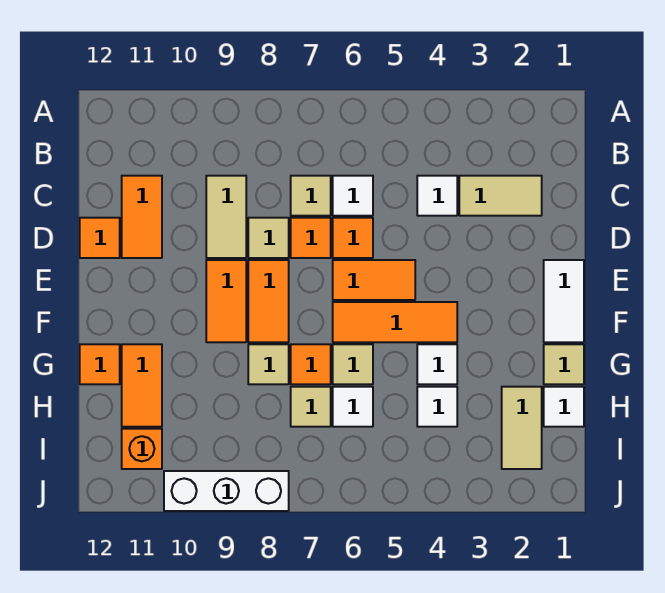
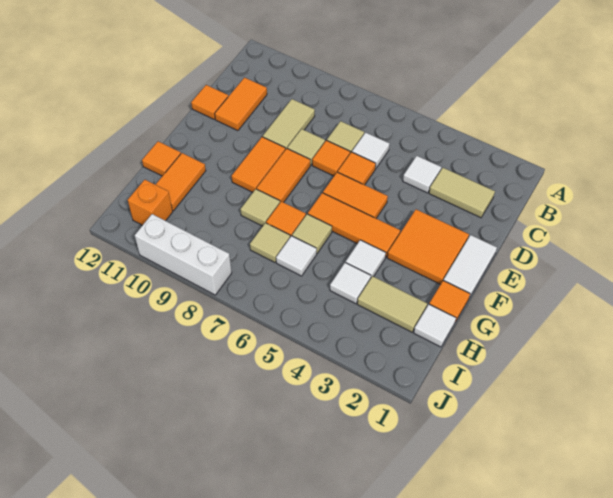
none -> orange tile E2:F3 level 1
tan tile G1 level 1 -> orange tile G1 level 1
tan tile H2:I2 level 1 -> tan tile H2:H3 level 1

